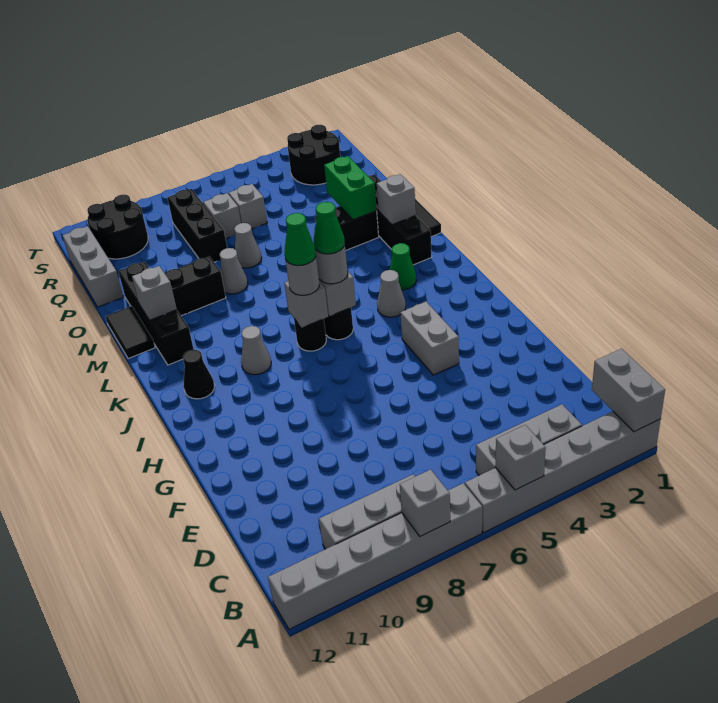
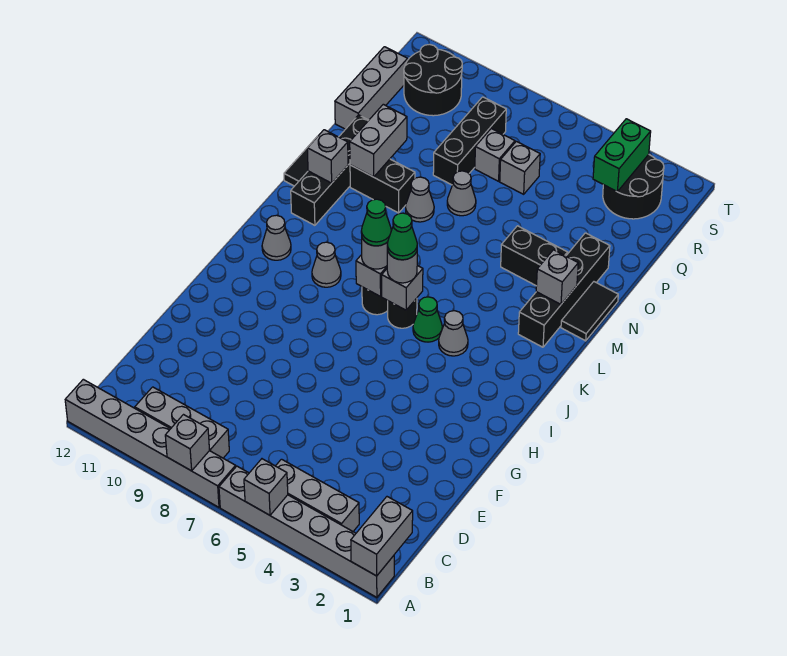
grey brick G4:H4 level 1 -> grey brick N10:O10 level 2
black cone J11 level 1 -> grey cone J11 level 1
green cone K3 level 1 -> green cone J5 level 1
green brick N3:O3 level 2 -> green brick R3:S3 level 2

